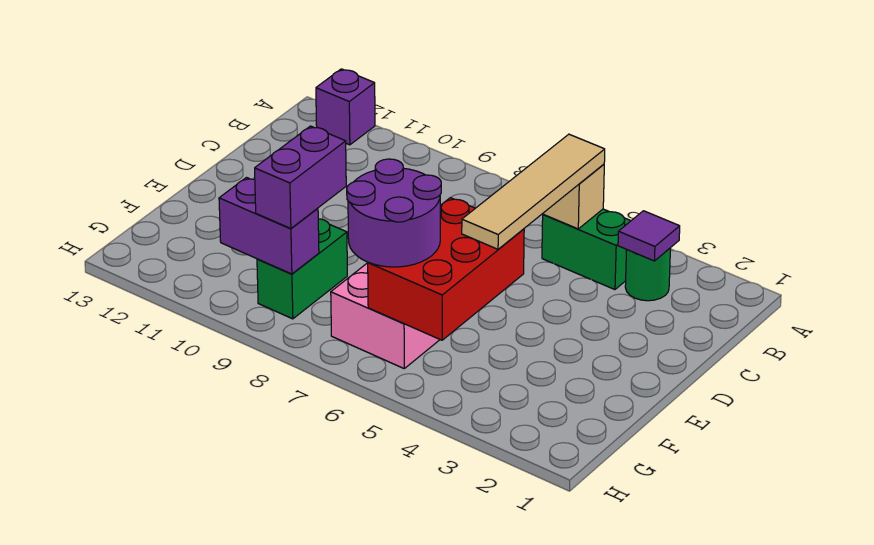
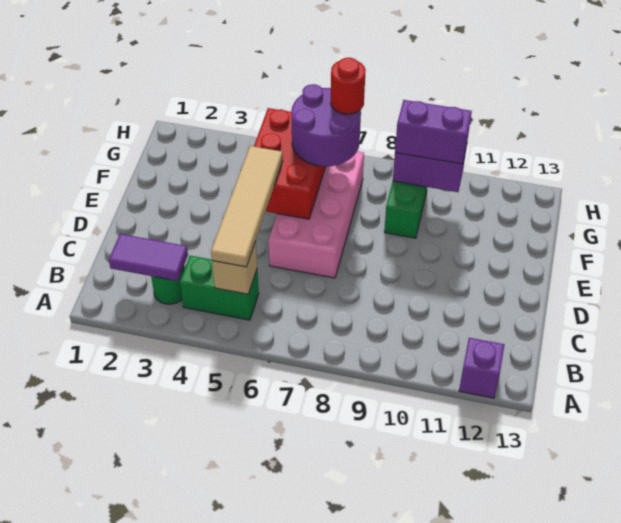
purple tile B3 level 2 -> purple tile B2:B3 level 2
purple brick F9:G9 level 3 -> purple brick G9:G10 level 3
none -> red round brick G7 level 4

